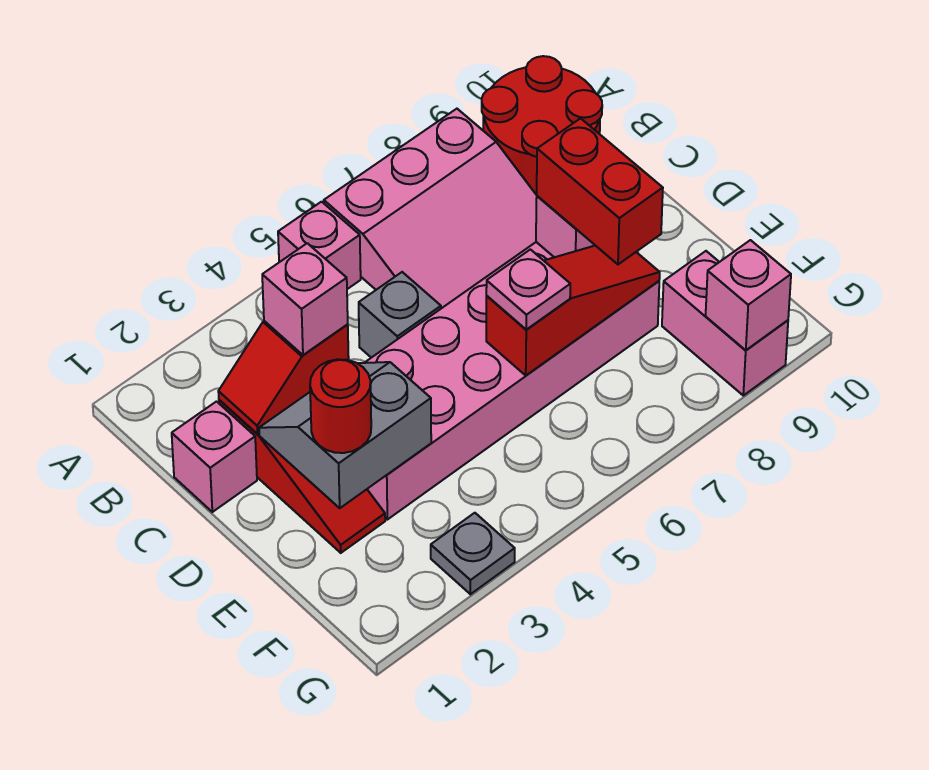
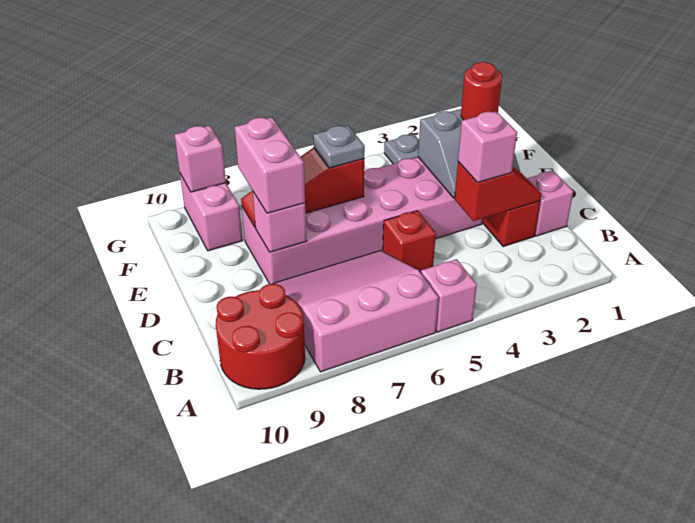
grey brick C5 level 1 -> red brick C5 level 1
red brick D8:E8 level 3 -> pink brick D8:E8 level 3
pink plate E6 level 3 -> grey plate E6 level 3

